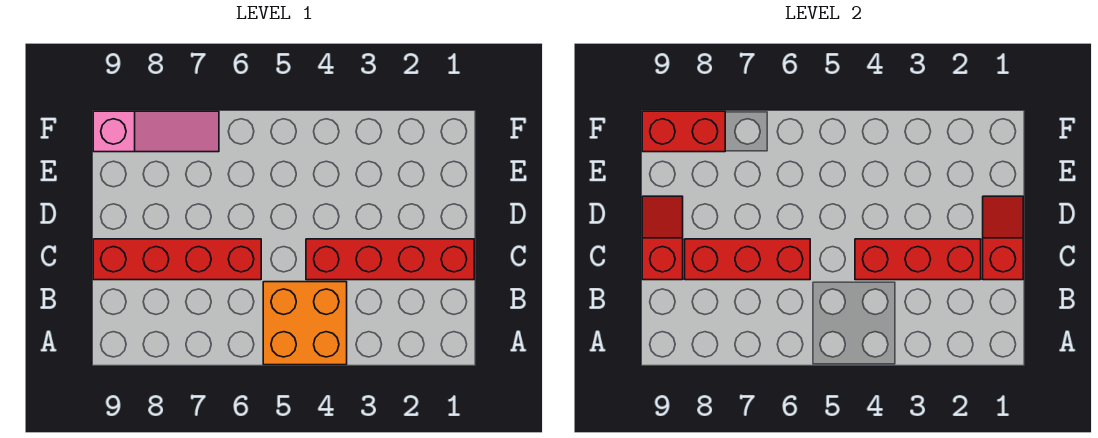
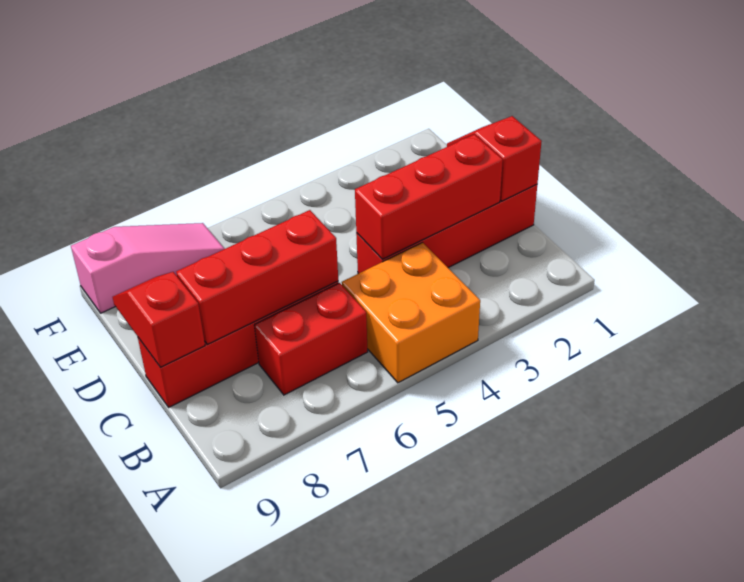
red brick F8:F9 level 2 -> red brick B6:B7 level 1

